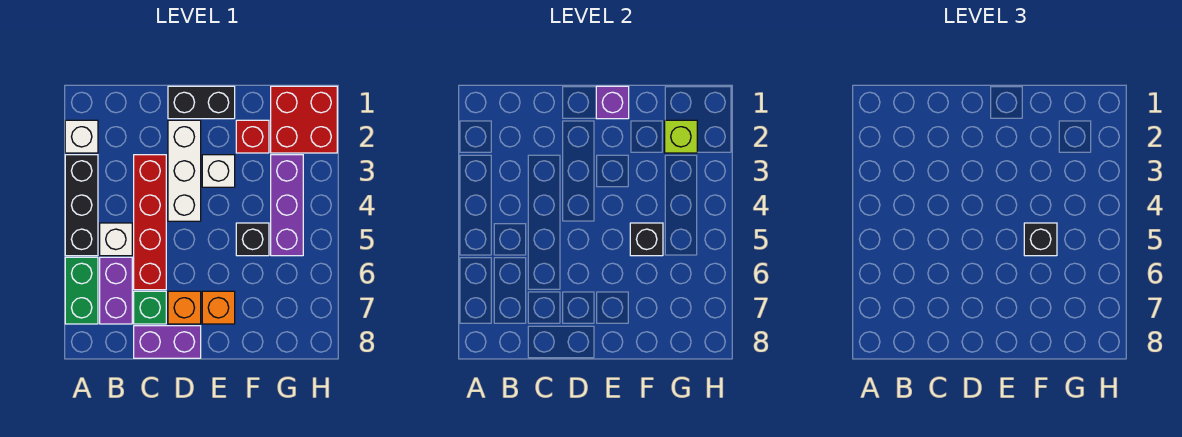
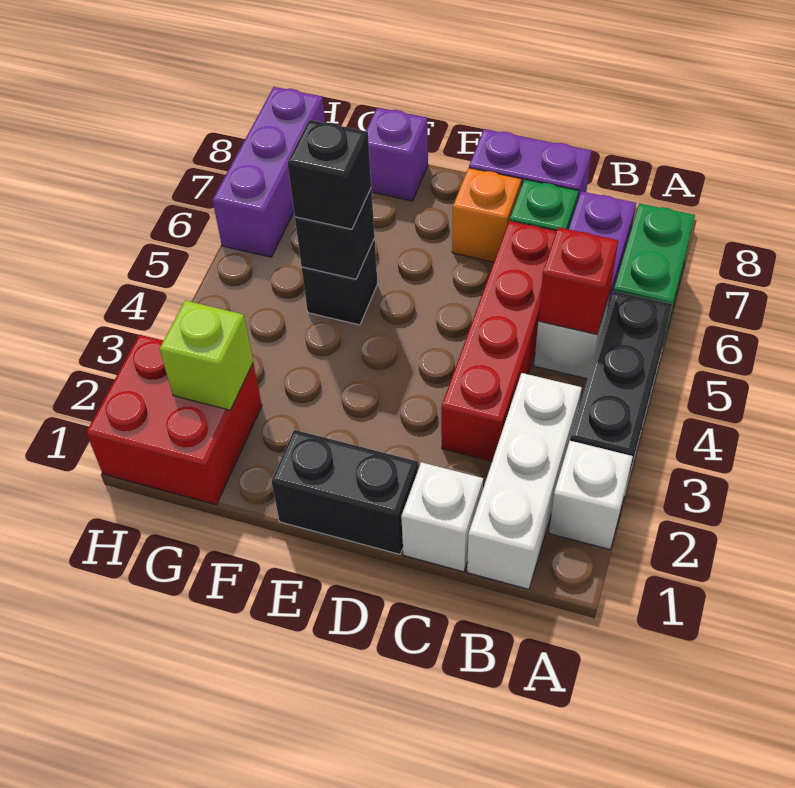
white brick D2:D4 level 1 -> white brick B1:B3 level 1
purple brick E1 level 2 -> purple brick F8 level 1
white brick E3 level 1 -> white brick C1 level 1
orange brick E7 level 1 -> none
red brick F2 level 1 -> red brick B5 level 2
purple brick G3:G5 level 1 -> purple brick H6:H8 level 1

